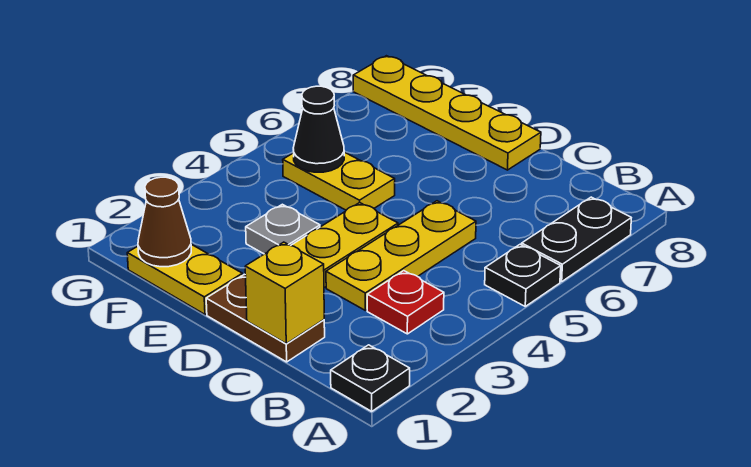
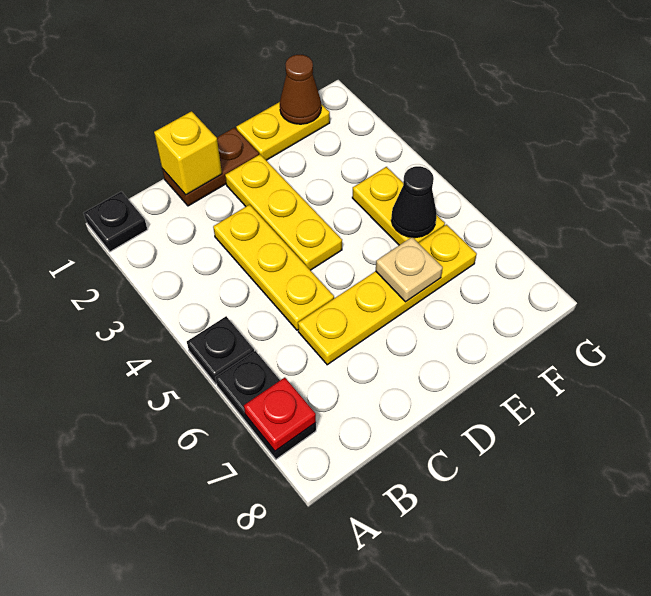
red plate B3 level 1 -> red plate A7 level 2
yellow plate D8:G8 level 1 -> yellow plate C6:F6 level 1
grey plate E3 level 1 -> none
yellow plate E5:F5 level 1 -> yellow plate F4:F5 level 1
none -> tan plate E6 level 2

